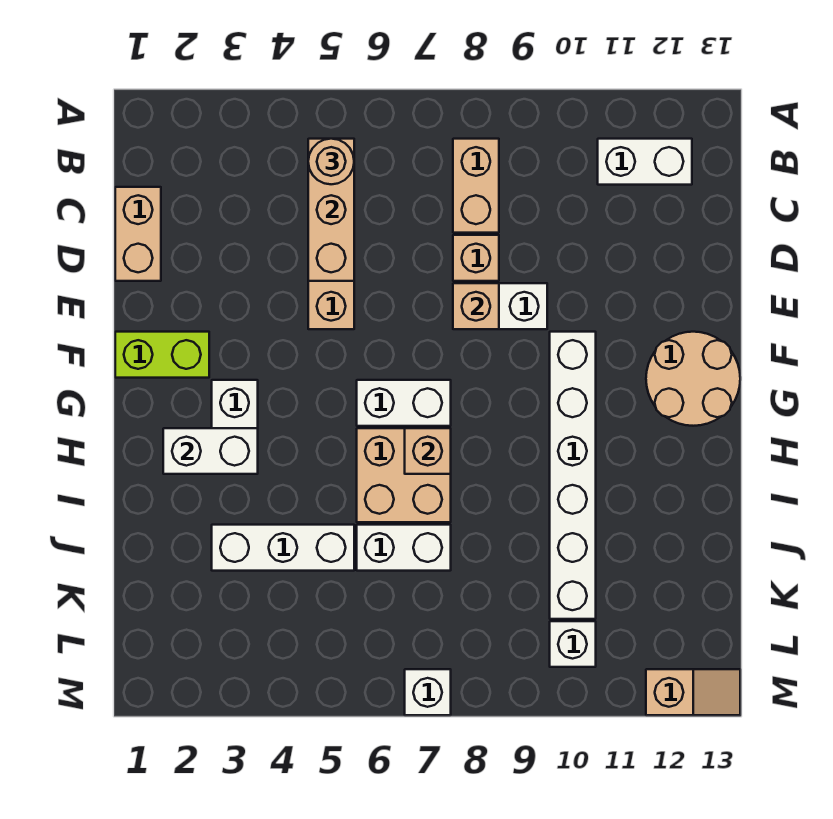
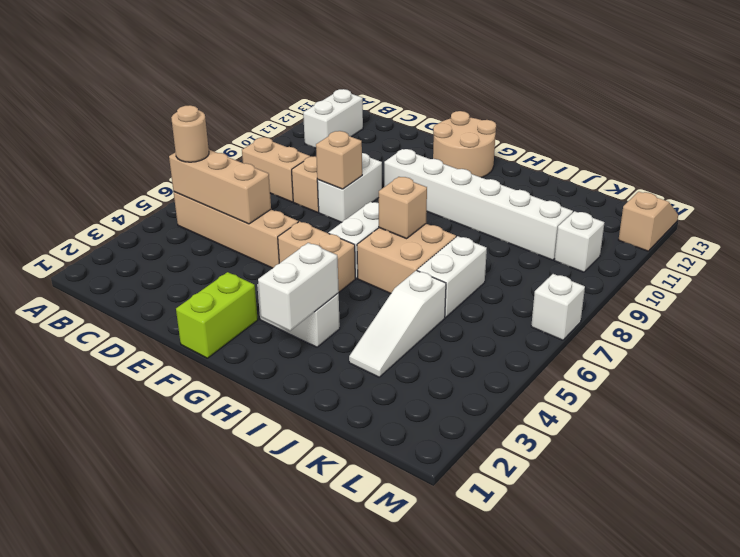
tan brick C1:D1 level 1 -> tan brick F5:G5 level 1
white brick J3:J5 level 1 -> white slope J3:J5 level 1 top 5

